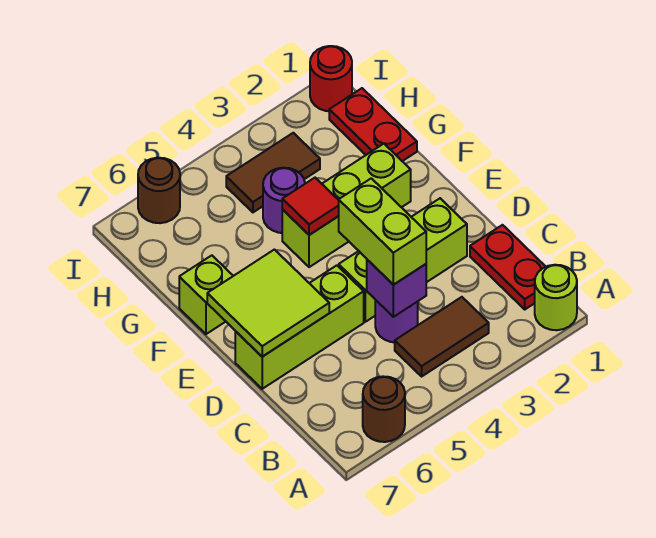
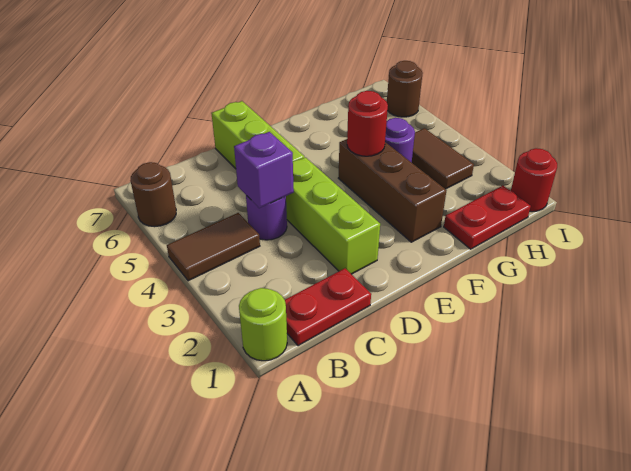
brown tile B3:B4 level 1 -> brown tile A4:B4 level 1
lime brick C4:D4 level 3 -> none
lime tile D6:E7 level 2 -> none
lime brick F2:F4 level 1 -> brown brick F2:F4 level 1
red tile F4 level 2 -> red round brick F4 level 2
lime brick F7 level 1 -> none

